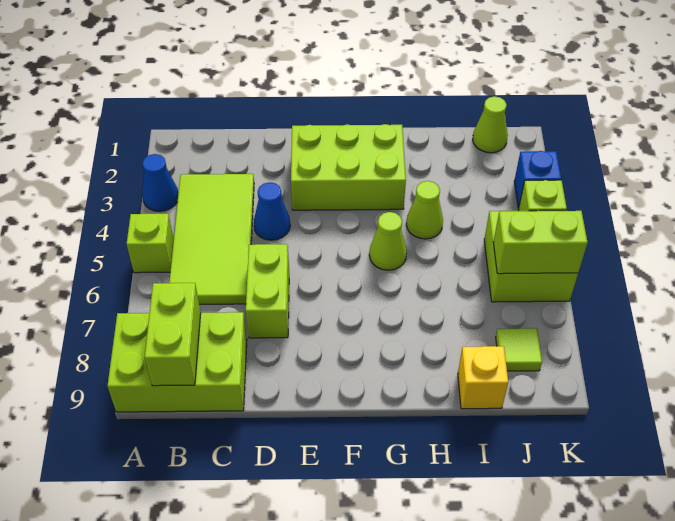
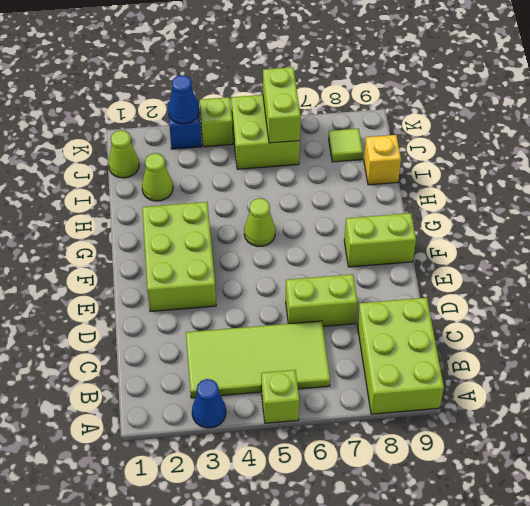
lime brick B8:B9 level 2 -> lime brick F8:F9 level 1
blue cone D4 level 1 -> blue cone K3 level 2
lime cone H4 level 1 -> lime cone I2 level 1

